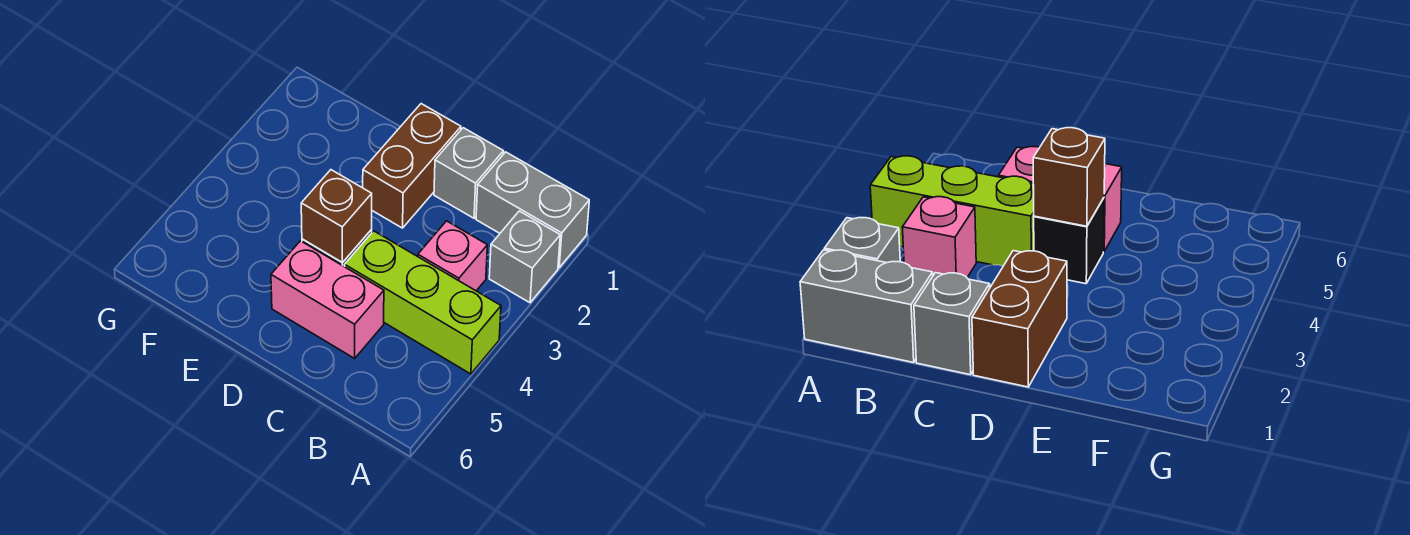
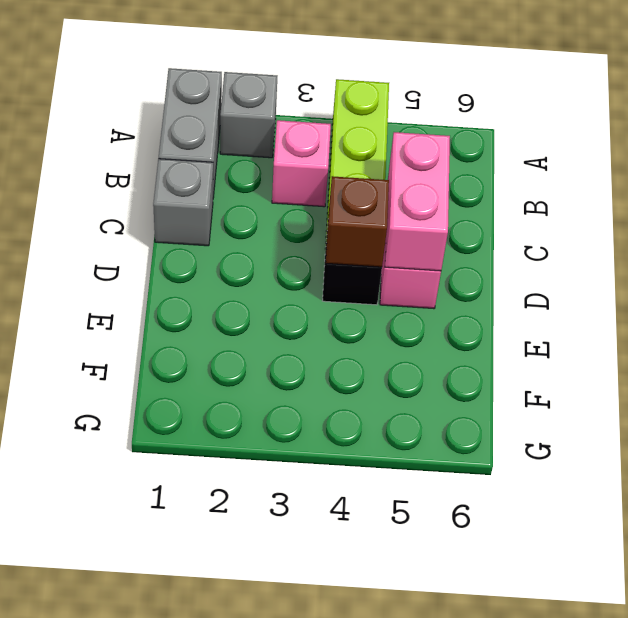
none -> pink brick C5:D5 level 2
brown brick D1:D2 level 1 -> none

